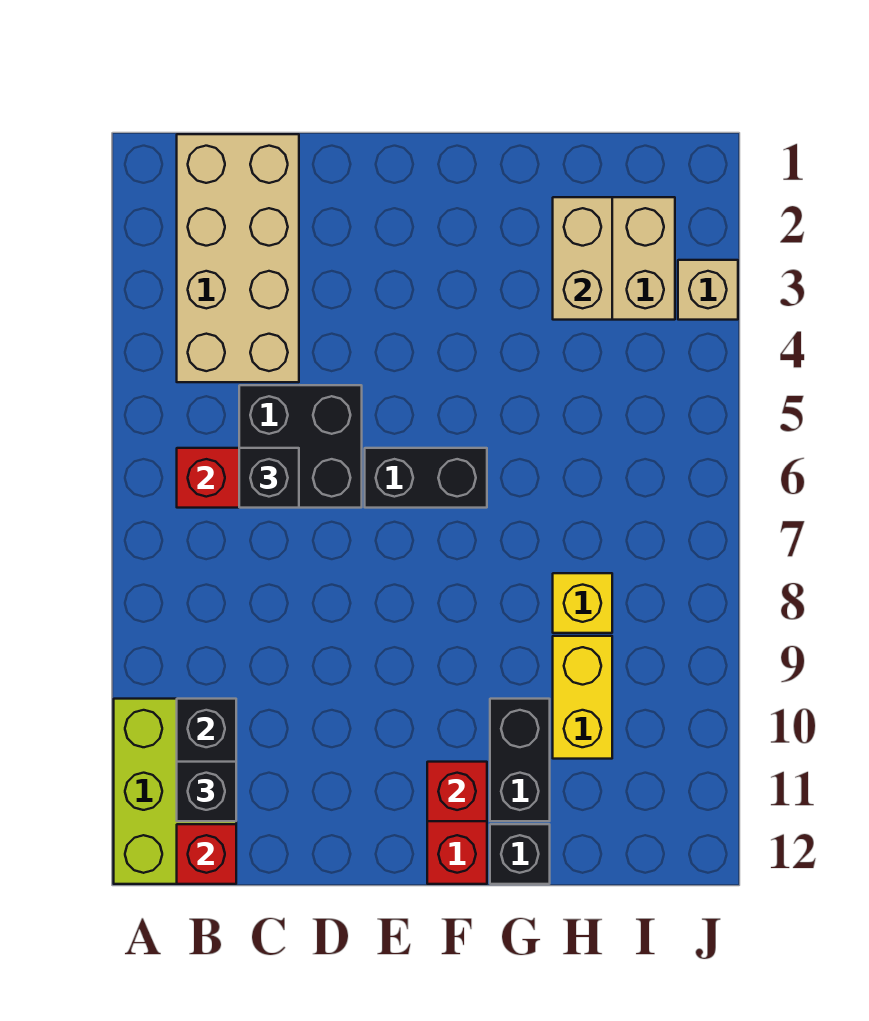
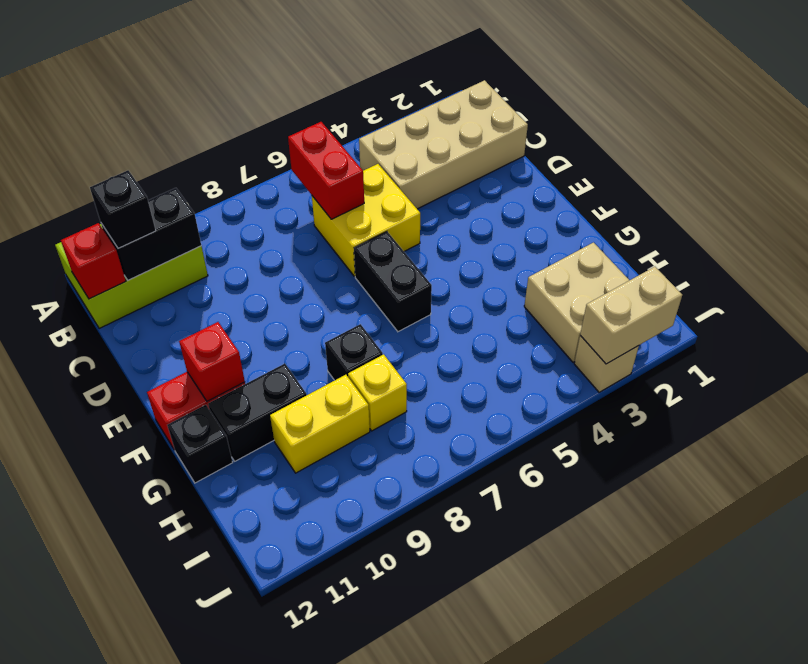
black brick C5:D6 level 1 -> yellow brick C5:D6 level 1
black brick C6 level 3 -> black brick G8 level 1
tan brick H2:H3 level 2 -> tan brick J2:J3 level 2

